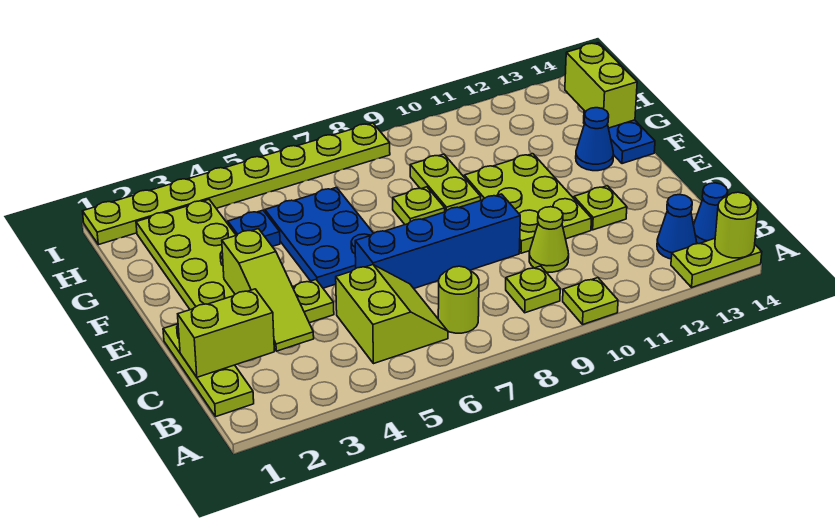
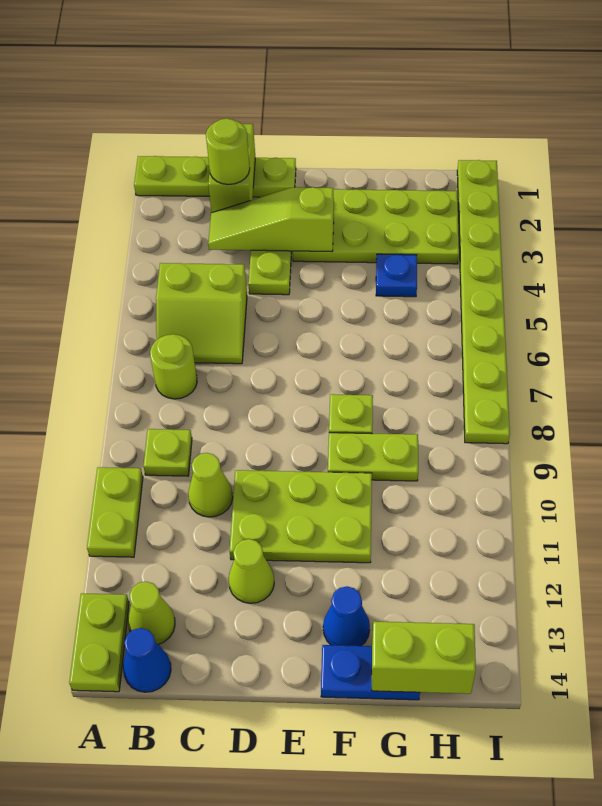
lime plate A10 level 1 -> lime plate A10:A11 level 1
lime round brick A14 level 2 -> lime round brick C2 level 3
lime plate B1:D1 level 1 -> lime plate A1:D1 level 1
blue cone B13 level 1 -> lime cone B13 level 1
blue brick D6:D9 level 1 -> none
lime plate D12 level 1 -> lime cone D12 level 1
blue plate E5:G6 level 1 -> none

